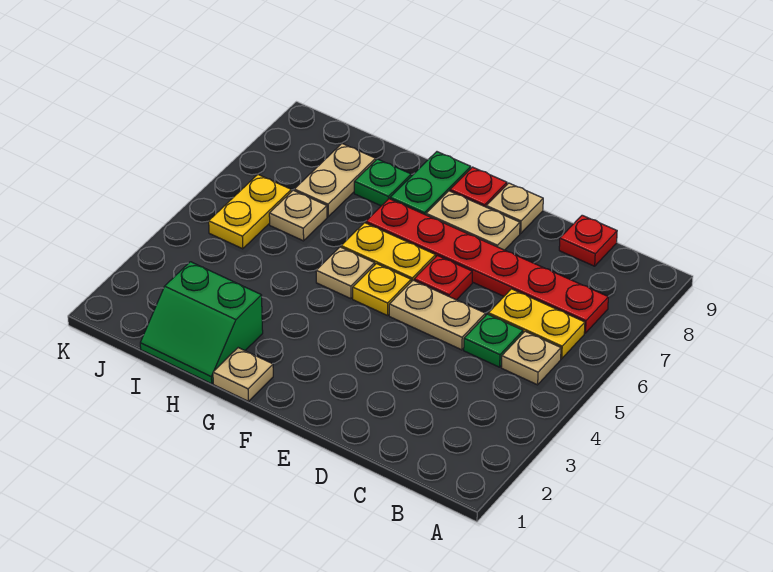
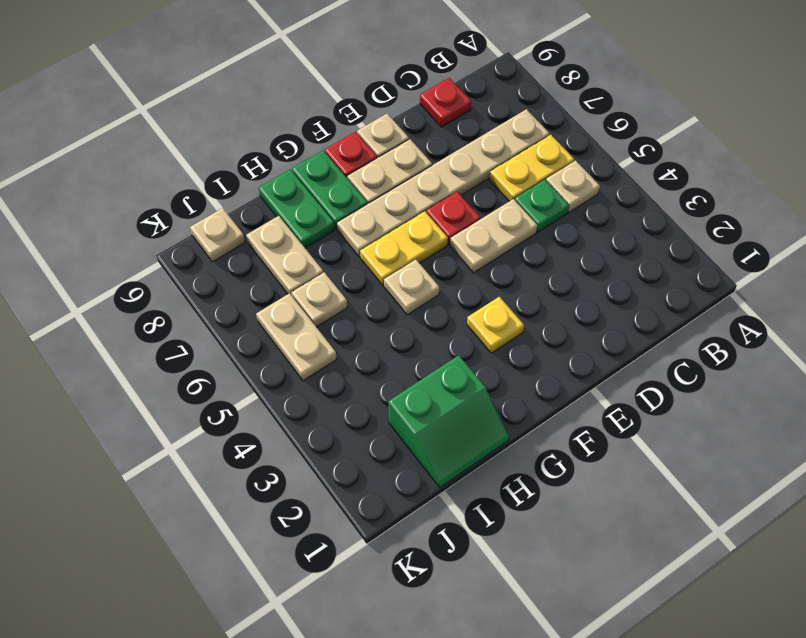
red plate B7:G7 level 1 -> tan plate B7:G7 level 1
yellow plate F5 level 1 -> yellow plate F3 level 1
tan plate G1 level 1 -> tan plate J9 level 1
green plate H8 level 1 -> green plate H8:H9 level 1
yellow plate J5:J6 level 1 -> tan plate J5:J6 level 1

